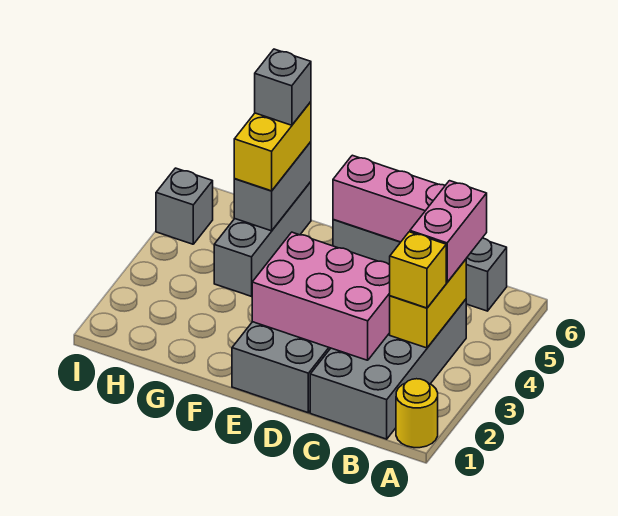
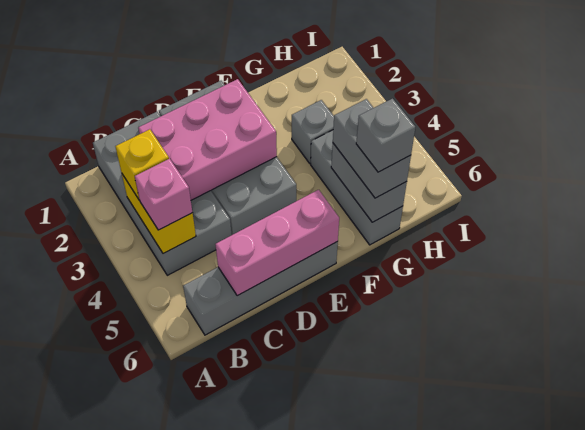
yellow round brick A1 level 1 -> none
pink brick B4:B5 level 3 -> pink brick B4 level 3
yellow brick G5:G6 level 3 -> grey brick G5:G6 level 3
grey brick I5 level 1 -> grey brick G3 level 1

